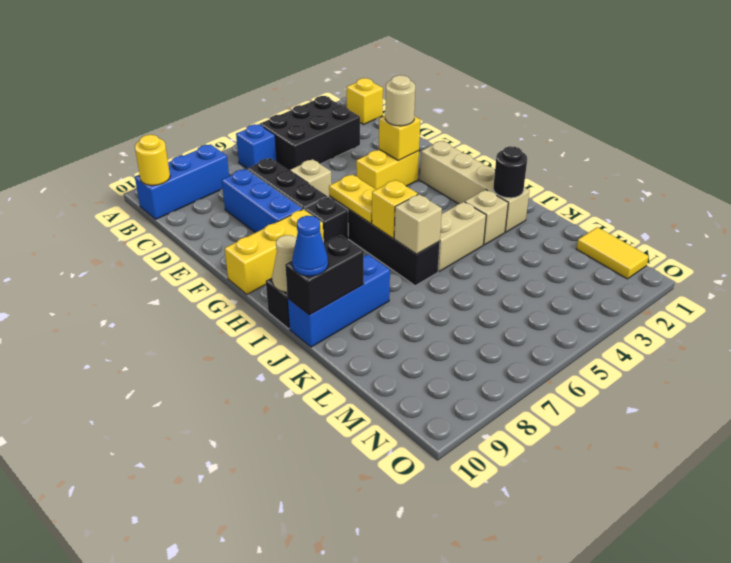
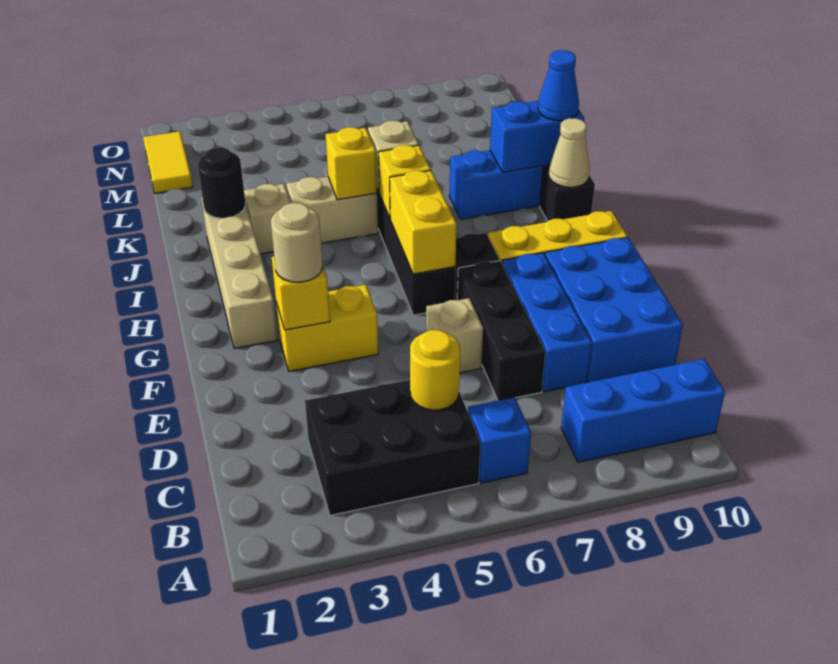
yellow brick B1 level 1 -> yellow brick J5 level 2
yellow round brick B10 level 2 -> yellow round brick C5 level 2
none -> blue brick D9:F10 level 1
yellow plate G6:H6 level 2 -> yellow brick G6:H6 level 2
black brick J9:J10 level 2 -> blue brick J9:J10 level 2

